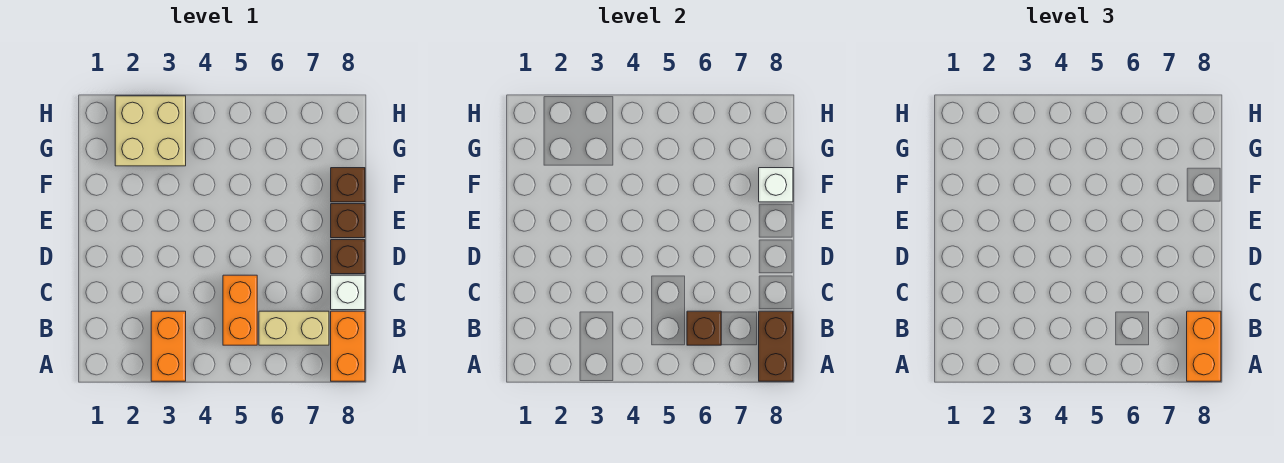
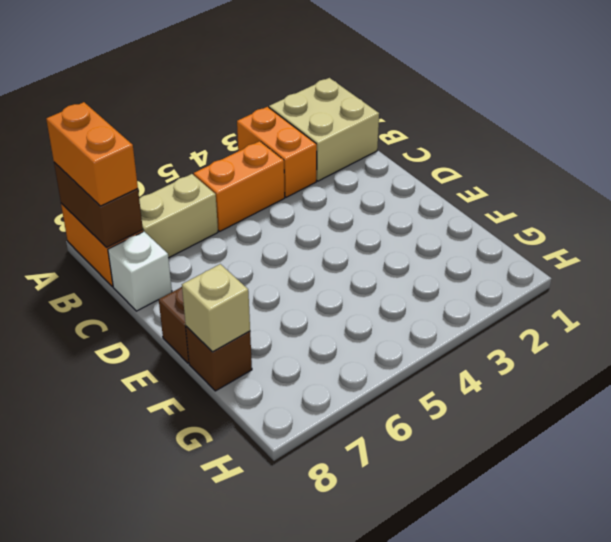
orange brick B5:C5 level 1 -> orange brick B4:B5 level 1
brown brick B6 level 2 -> none
brown brick D8 level 1 -> none
white brick F8 level 2 -> tan brick F8 level 2
tan brick G2:H3 level 1 -> tan brick A1:B2 level 1

